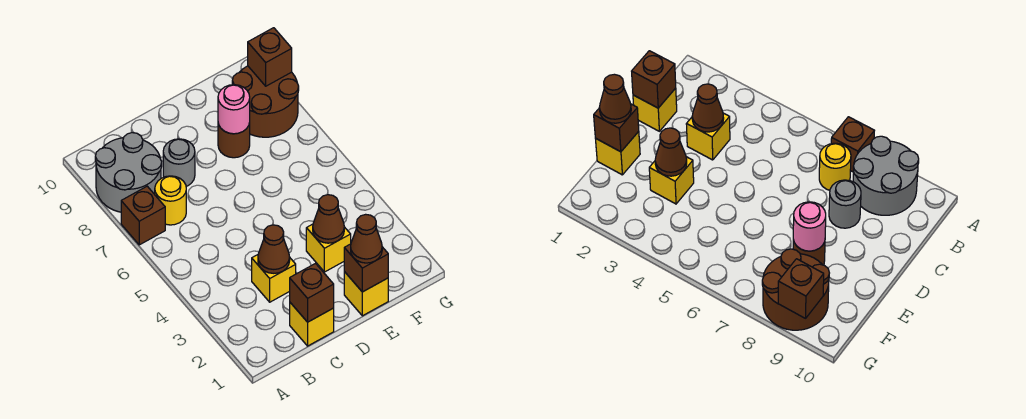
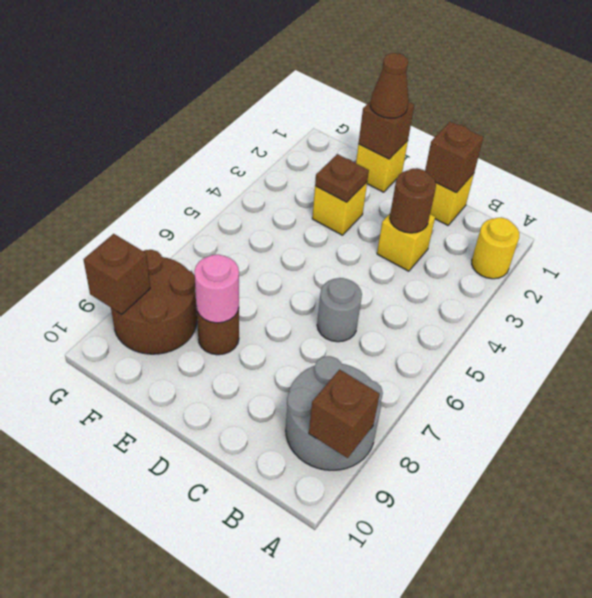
brown brick A7 level 1 -> brown brick A9 level 2
yellow round brick B7 level 1 -> yellow round brick A2 level 1
brown cone C3 level 2 -> brown round brick C3 level 2
grey round brick C8 level 1 -> grey round brick C6 level 1
brown cone E3 level 2 -> brown plate E3 level 2

